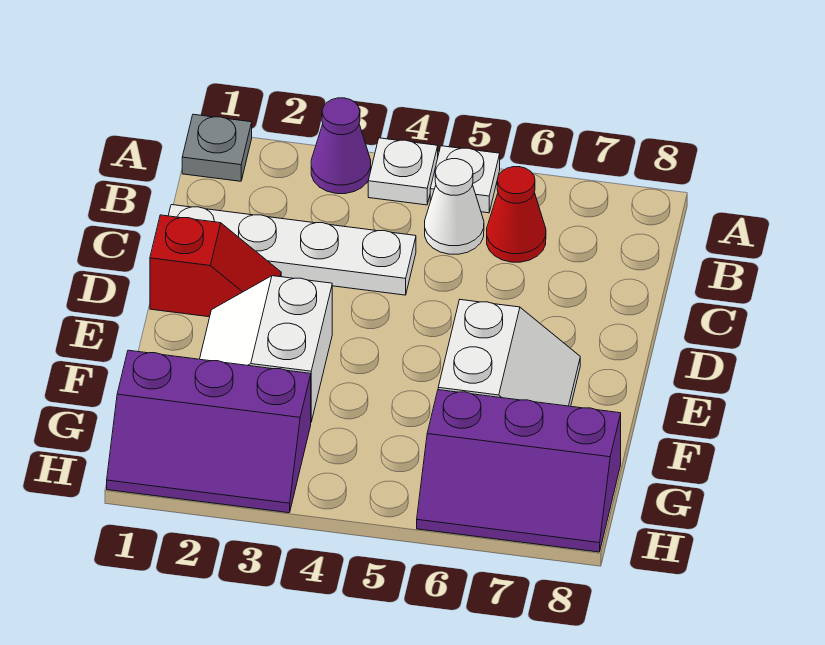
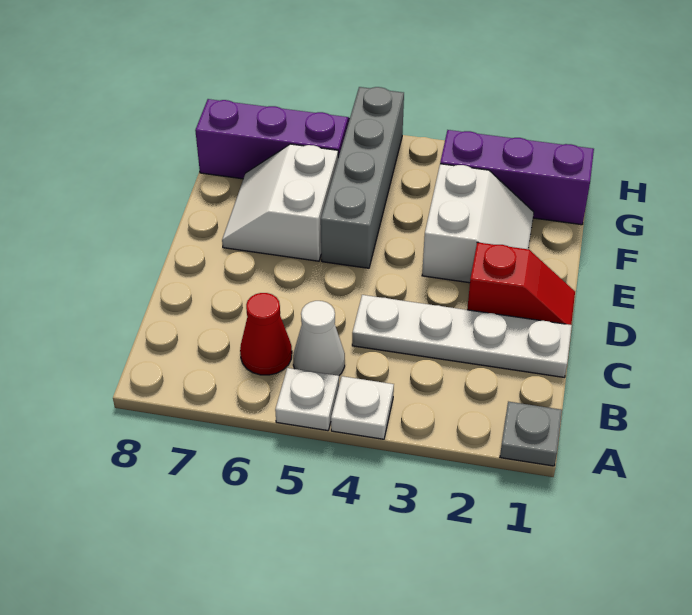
purple cone A3 level 1 -> none
red slope D1:D2 level 1 top 1 -> red slope D1:D2 level 1 top 2
none -> grey brick E5:H5 level 1

